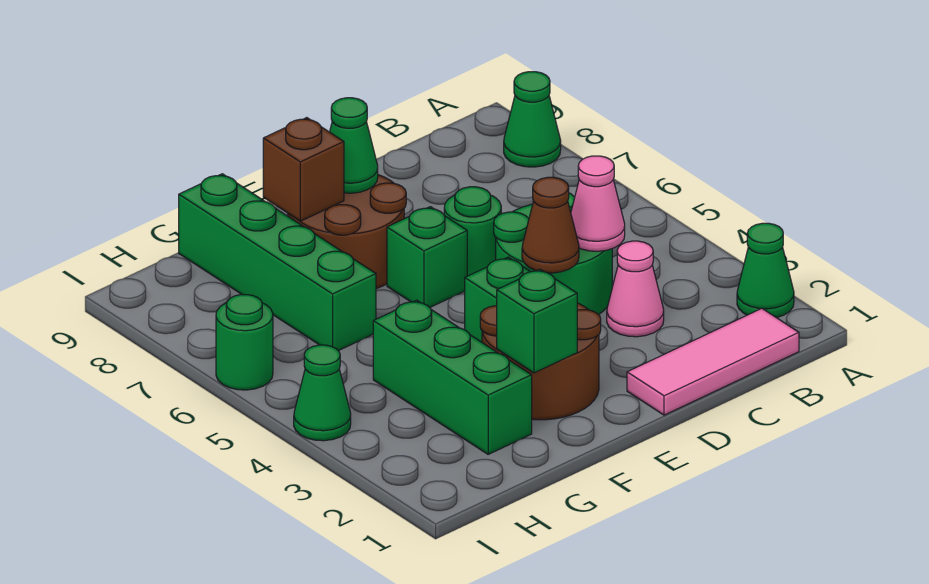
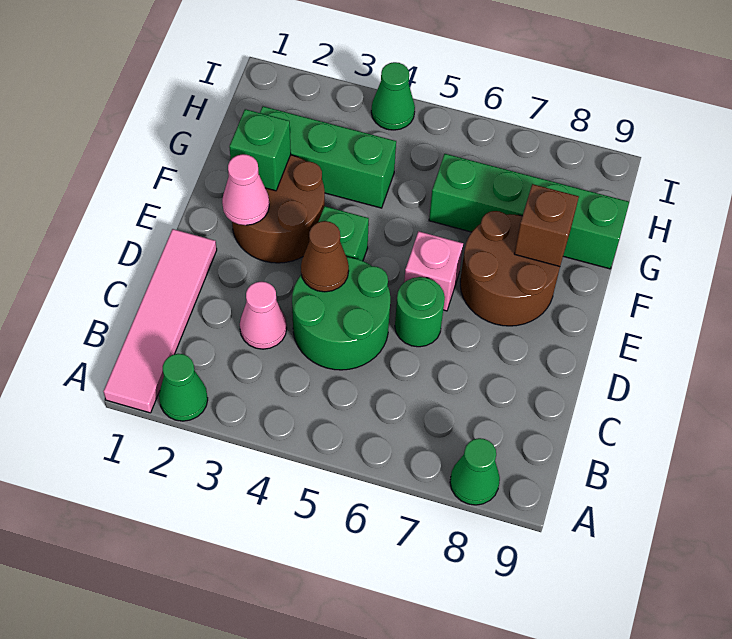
pink tile B1:D1 level 1 -> pink tile A1:D1 level 1
pink cone C4 level 2 -> pink cone E2 level 2
green brick E6 level 1 -> pink brick E6 level 1
green cone E8 level 2 -> none
green round brick I6 level 1 -> none

